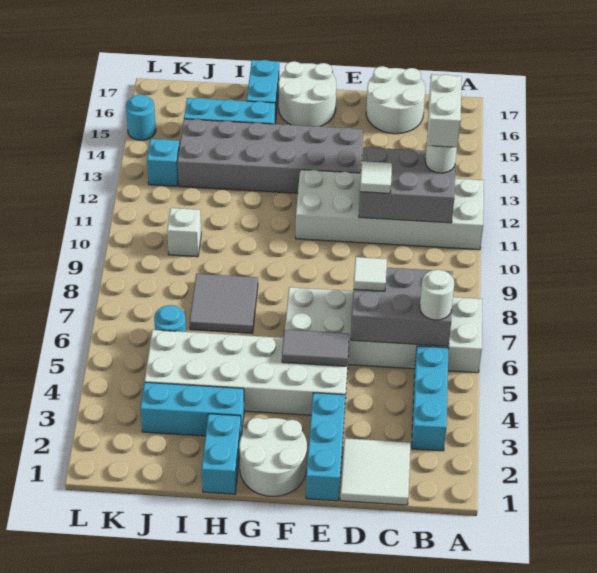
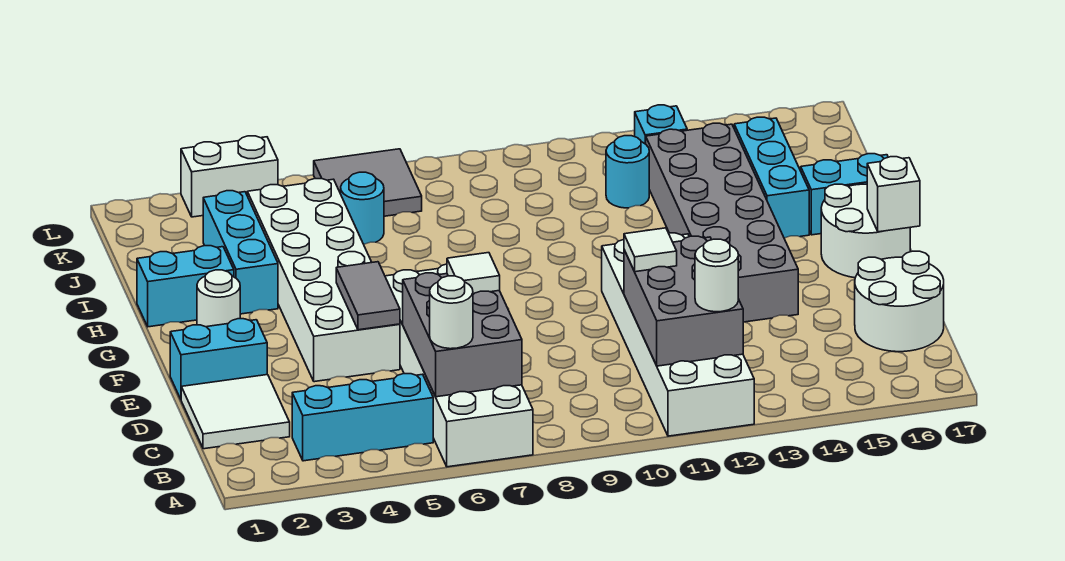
white brick B12:B13 level 4 -> white brick L3:L4 level 1
cyan brick E1:E3 level 1 -> cyan brick E1:E2 level 1
white round brick F1:G2 level 1 -> white round brick G2 level 1
grey tile H7:I8 level 1 -> grey tile K6:L7 level 1
white brick J10 level 1 -> white brick F17 level 2
cyan round brick L15 level 1 -> cyan round brick J12 level 1

